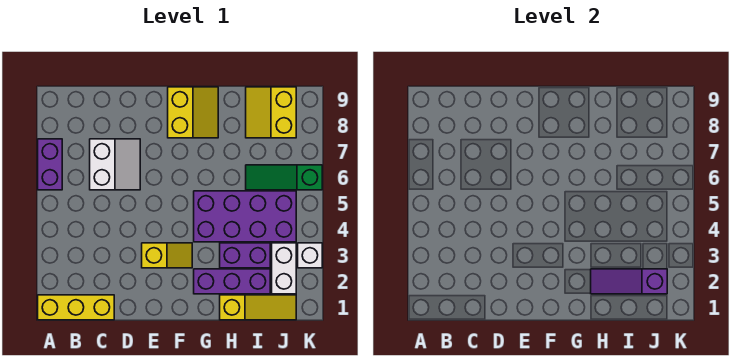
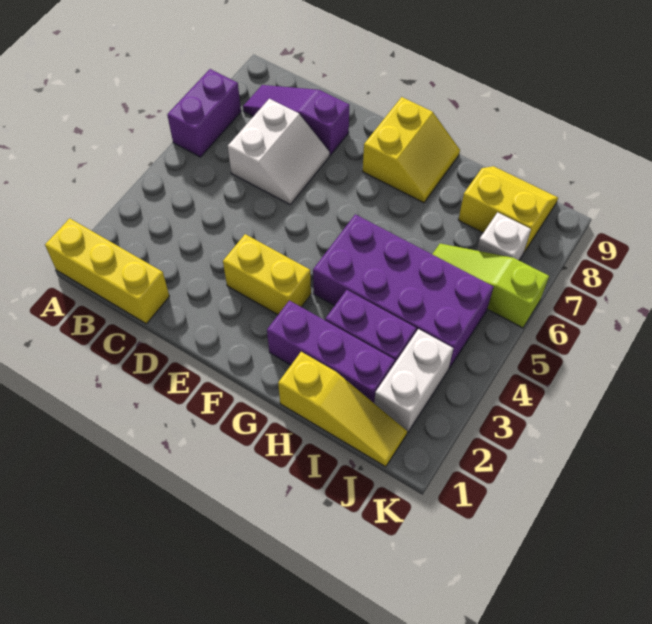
yellow slope E3:F3 level 1 top E -> yellow brick E3:F3 level 1
purple slope H2:J2 level 2 top J -> purple slope B8:D8 level 1 top D
green slope I6:K6 level 1 top K -> lime slope I6:K6 level 1 top K
yellow slope I8:J9 level 1 top J -> yellow slope I8:J9 level 1 top 8
white brick K3 level 1 -> white brick J7 level 1

